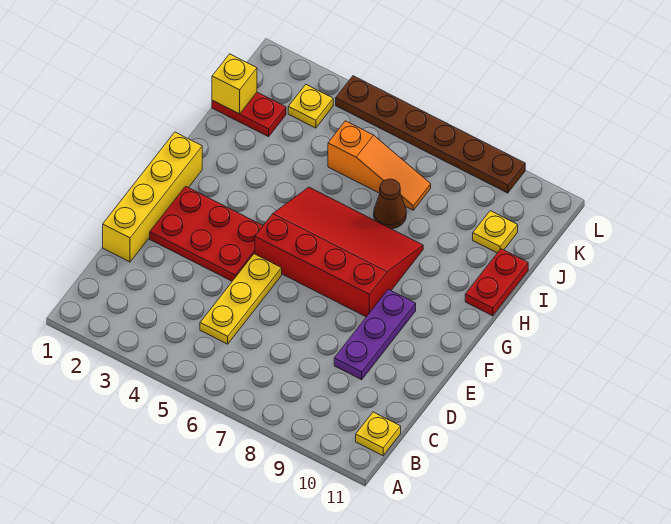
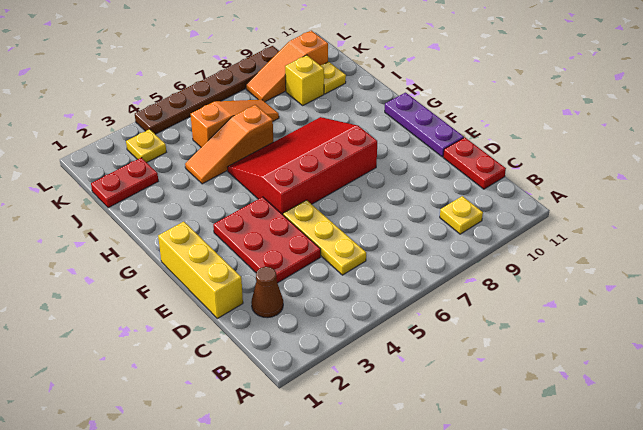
yellow plate B11 level 1 -> yellow plate B9 level 1
yellow brick D1:G1 level 1 -> yellow brick D1:F1 level 1
purple plate D9:F9 level 1 -> purple plate E11:G11 level 1
red plate E2:F4 level 1 -> red plate D3:F4 level 1
red plate H11:I11 level 1 -> red plate C11:D11 level 1
none -> orange slope I4:I6 level 1 top 6
brown cone I7 level 1 -> brown cone C2 level 1
yellow brick J1 level 2 -> yellow brick J9 level 1
none -> orange slope K8:K10 level 1 top 10

